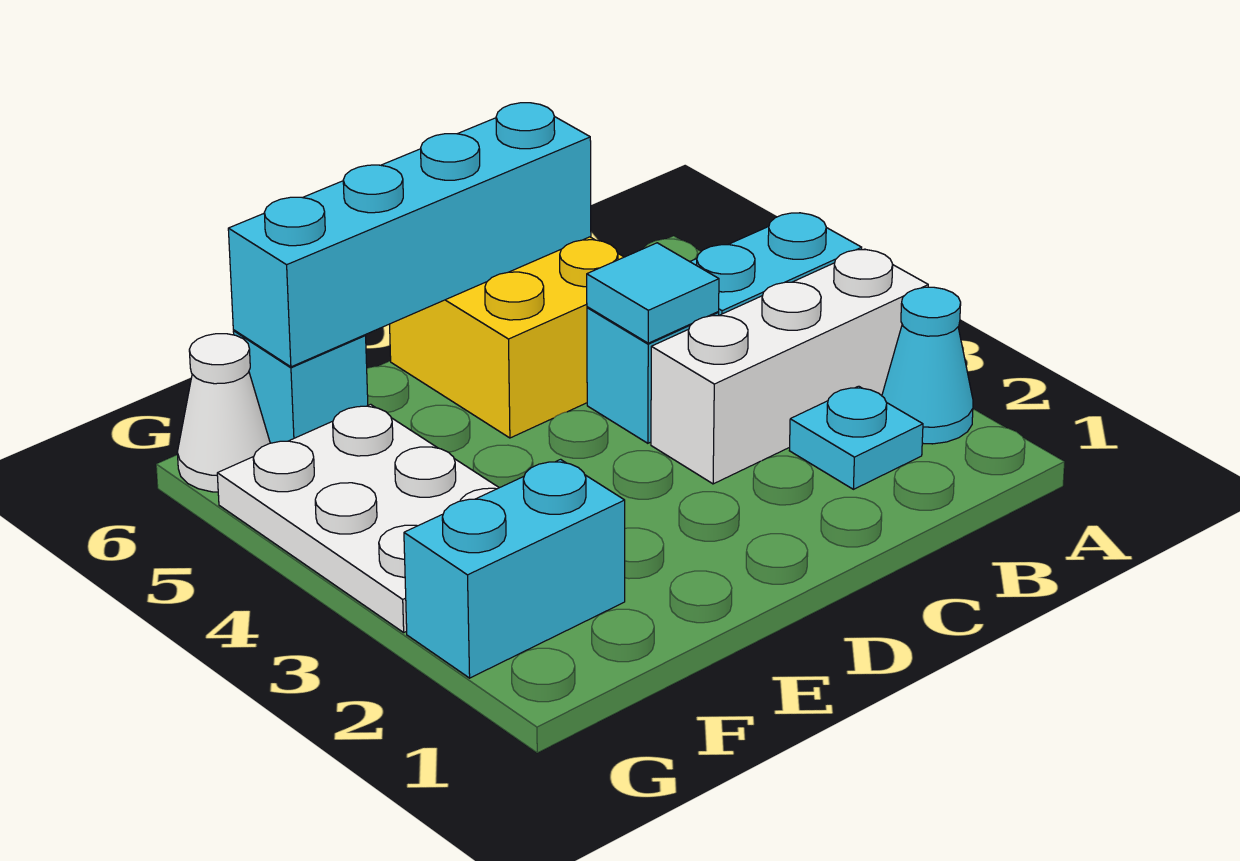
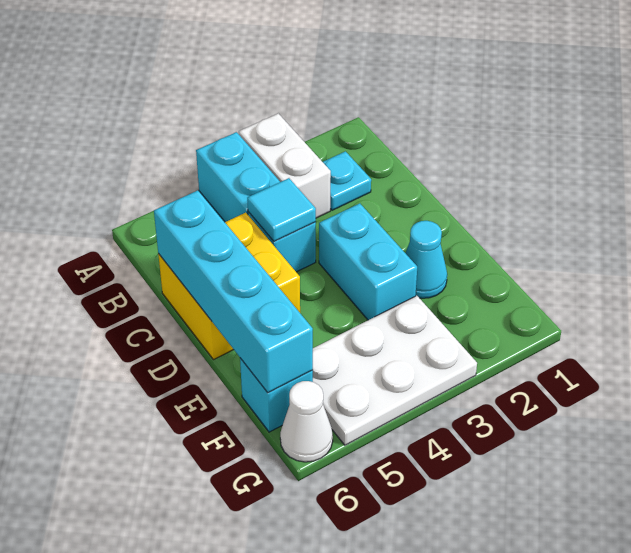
cyan cone A2 level 1 -> cyan cone E2 level 1
white brick A3:C3 level 1 -> white brick A3:B3 level 1
cyan brick F2:G2 level 1 -> cyan brick D3:E3 level 1

